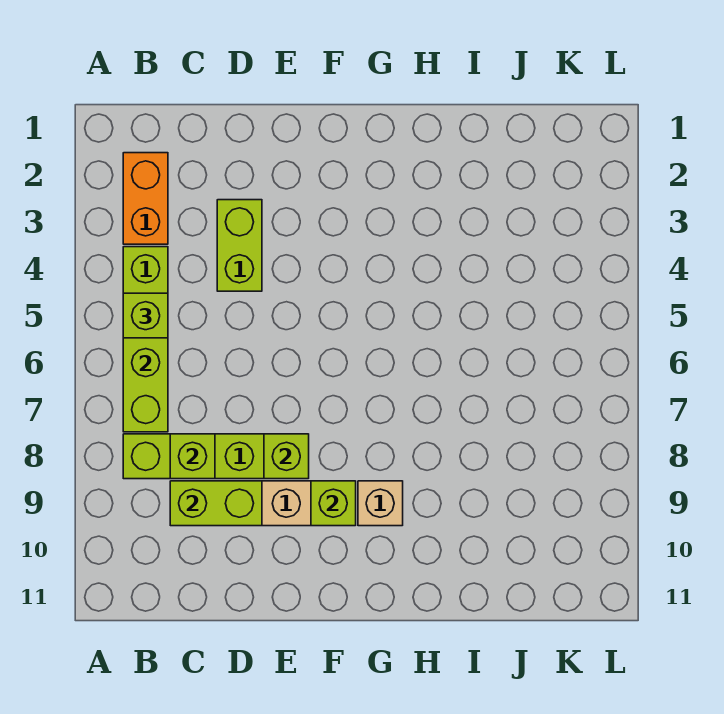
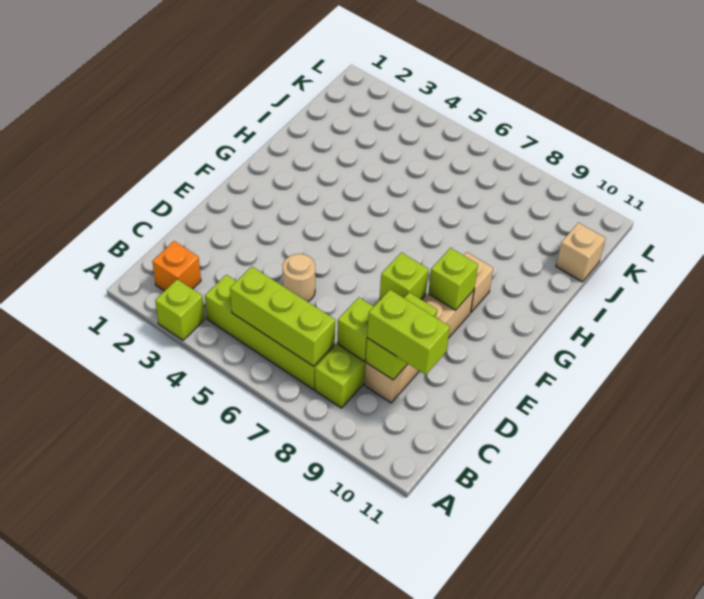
orange brick B2:B3 level 1 -> orange brick B2 level 1
lime brick B5 level 3 -> lime brick A3 level 1
lime brick D3:D4 level 1 -> lime brick C9:C10 level 3
none -> tan round brick D5 level 1
none -> tan brick J11 level 1

